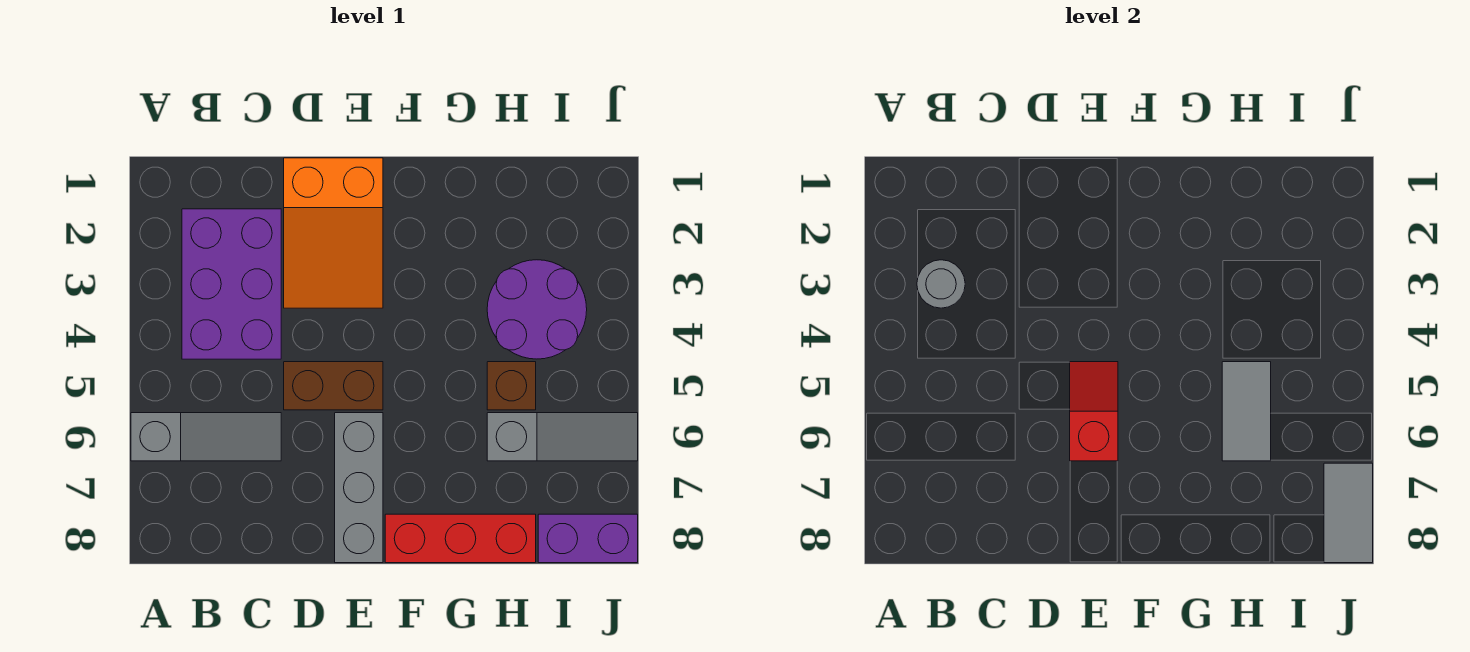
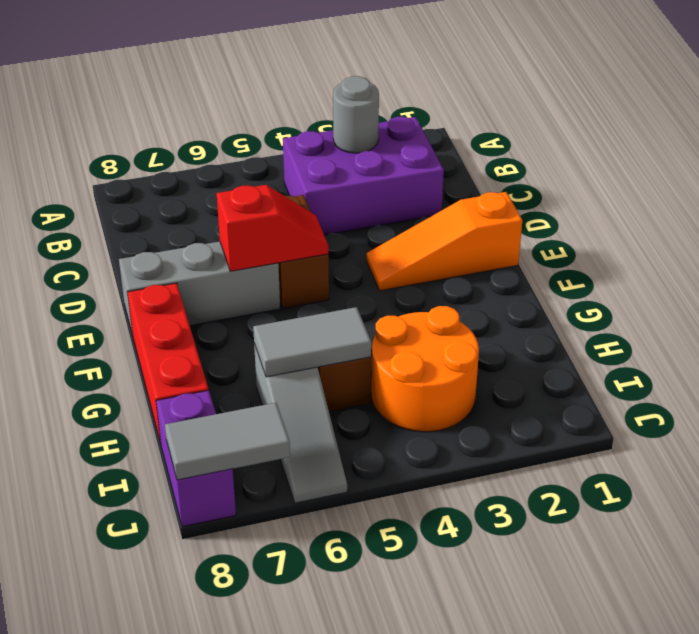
grey slope A6:C6 level 1 top A -> none
orange slope D1:E3 level 1 top 1 -> orange slope E1:E3 level 1 top 1
purple round brick H3:I4 level 1 -> orange round brick H3:I4 level 1

